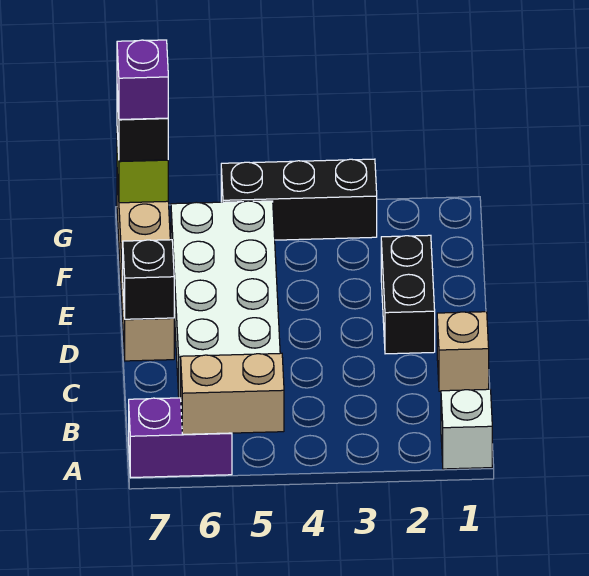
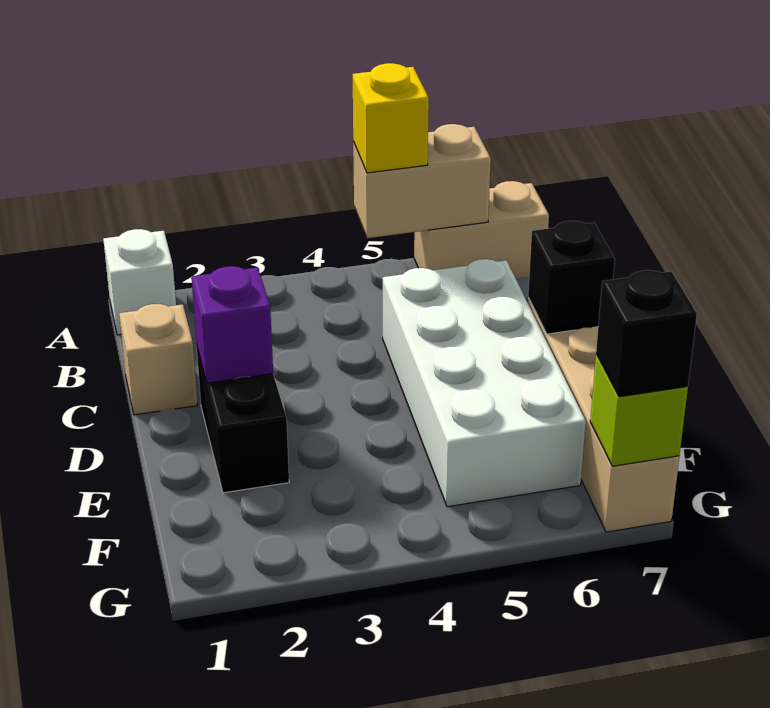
none -> yellow brick A5 level 3
purple brick A6:A7 level 1 -> tan brick A6:A7 level 1
black brick G3:G5 level 1 -> none
purple brick G7 level 4 -> purple brick D2 level 2

